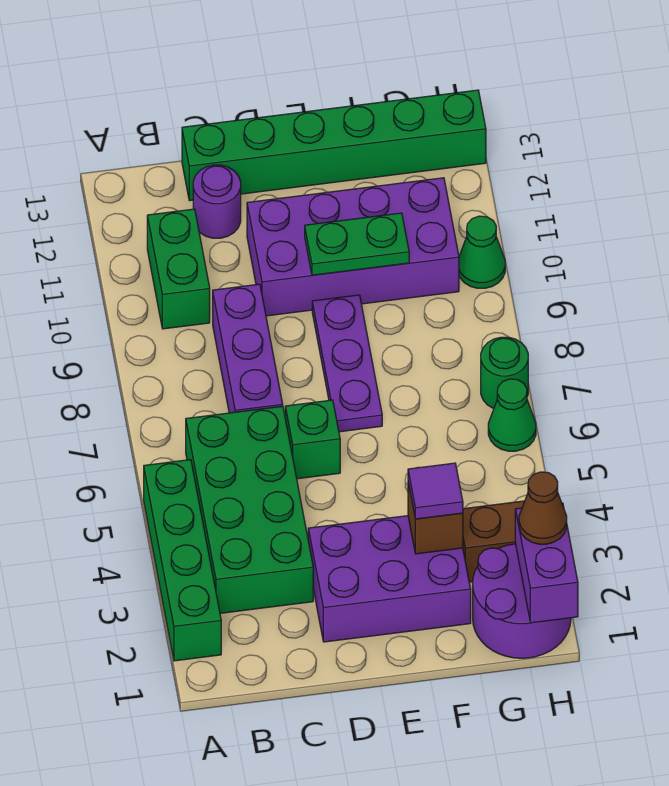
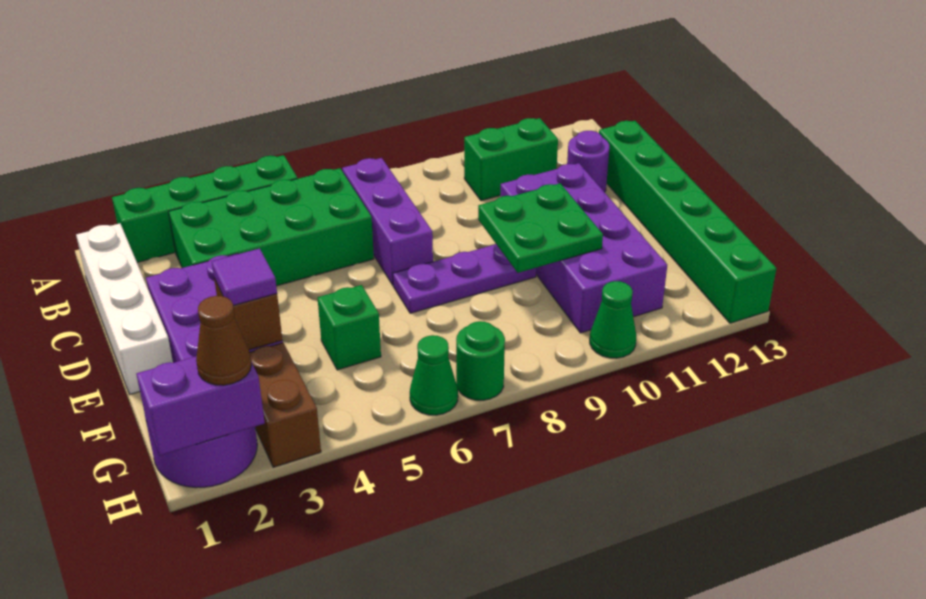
none -> white brick B1:E1 level 1
purple brick C7:C9 level 1 -> purple brick B7:D7 level 1
green brick D6 level 1 -> green brick F5 level 1
green plate E10:F10 level 2 -> green plate E9:F10 level 2

